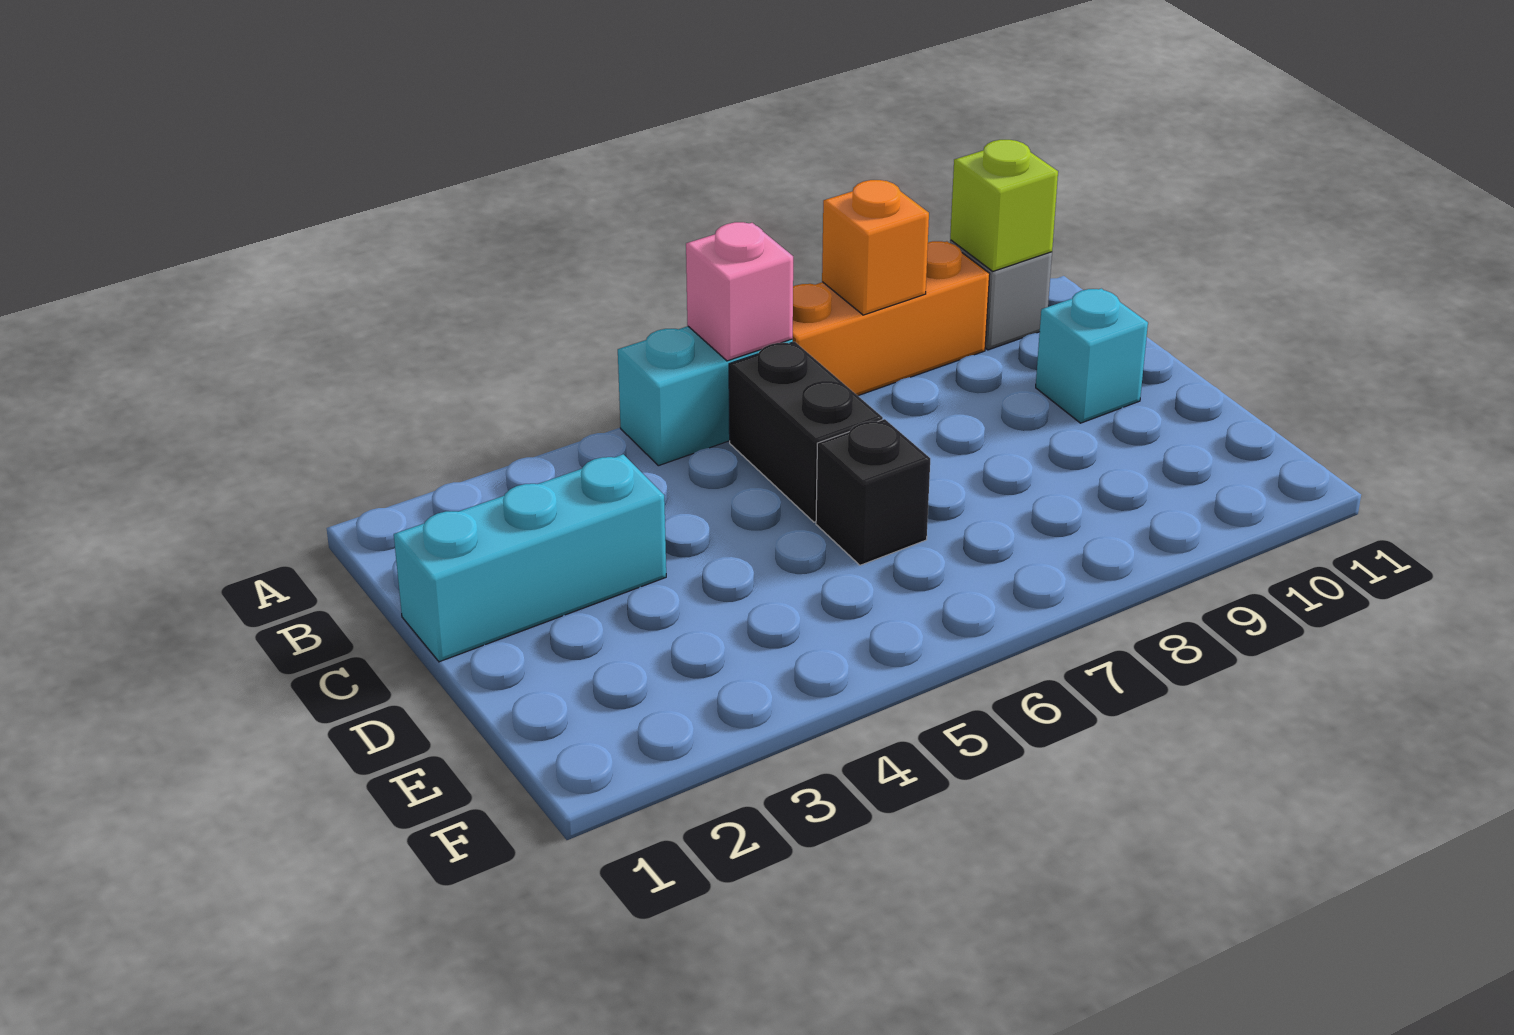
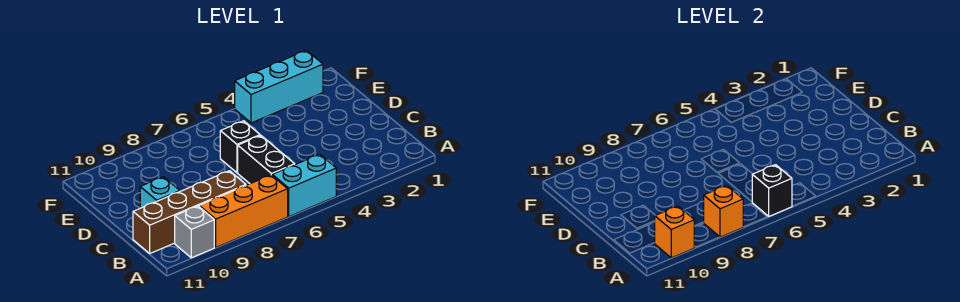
pink brick A6 level 2 -> black brick A6 level 2
lime brick A10 level 2 -> orange brick A10 level 2
none -> brown brick B8:B11 level 1
cyan brick C1:C3 level 1 -> cyan brick F2:F4 level 1

